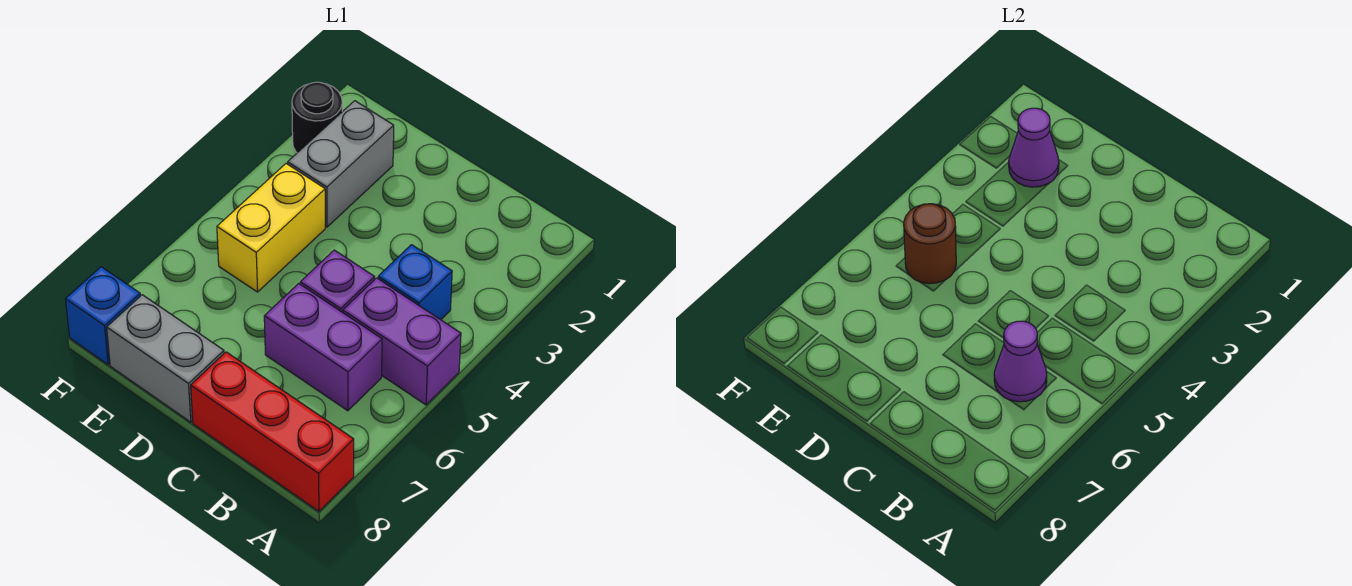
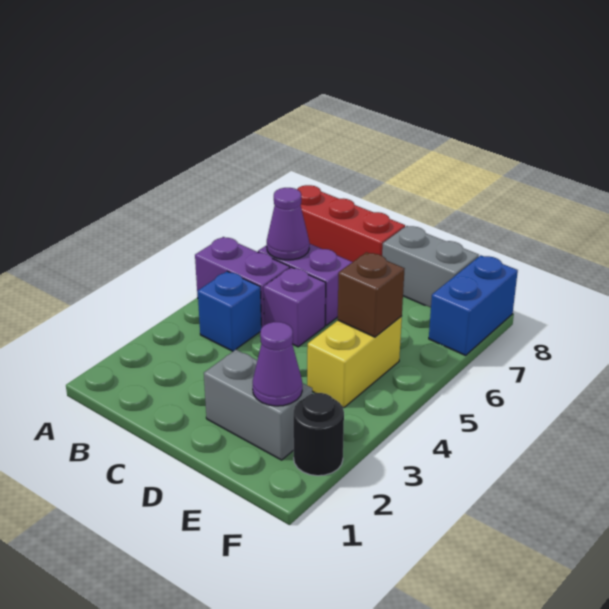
grey brick E2:E3 level 1 -> grey brick D2:E2 level 1
brown round brick E5 level 2 -> brown brick E5 level 2
blue brick F8 level 1 -> blue brick F7:F8 level 1

